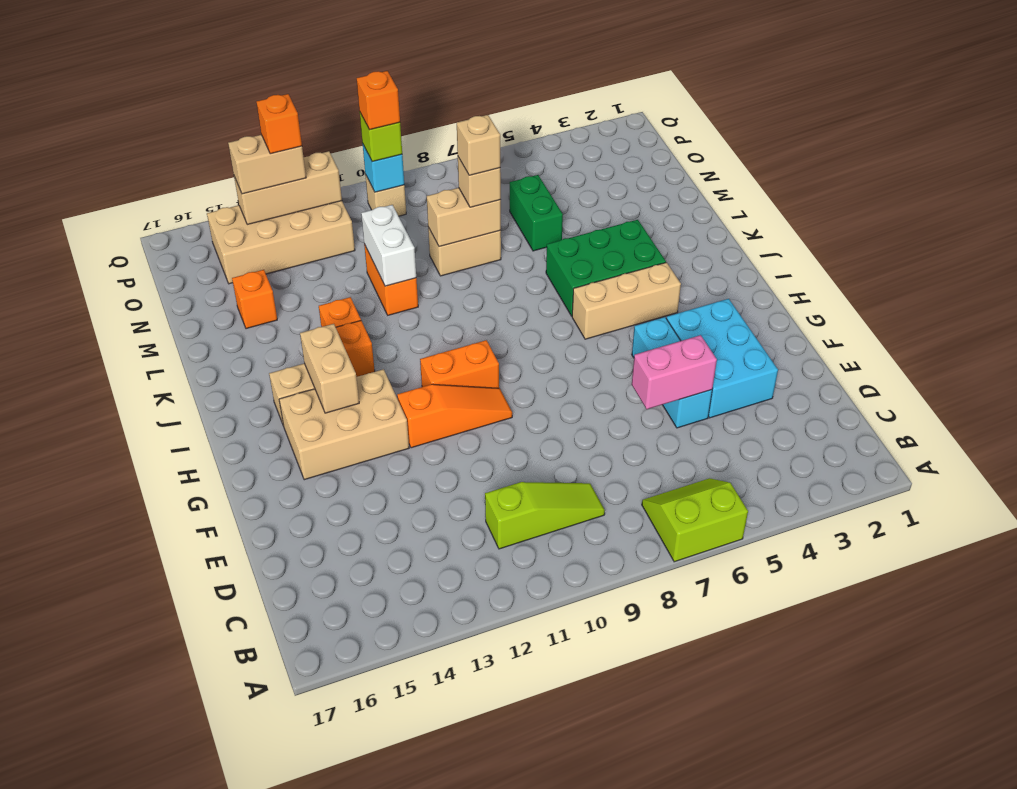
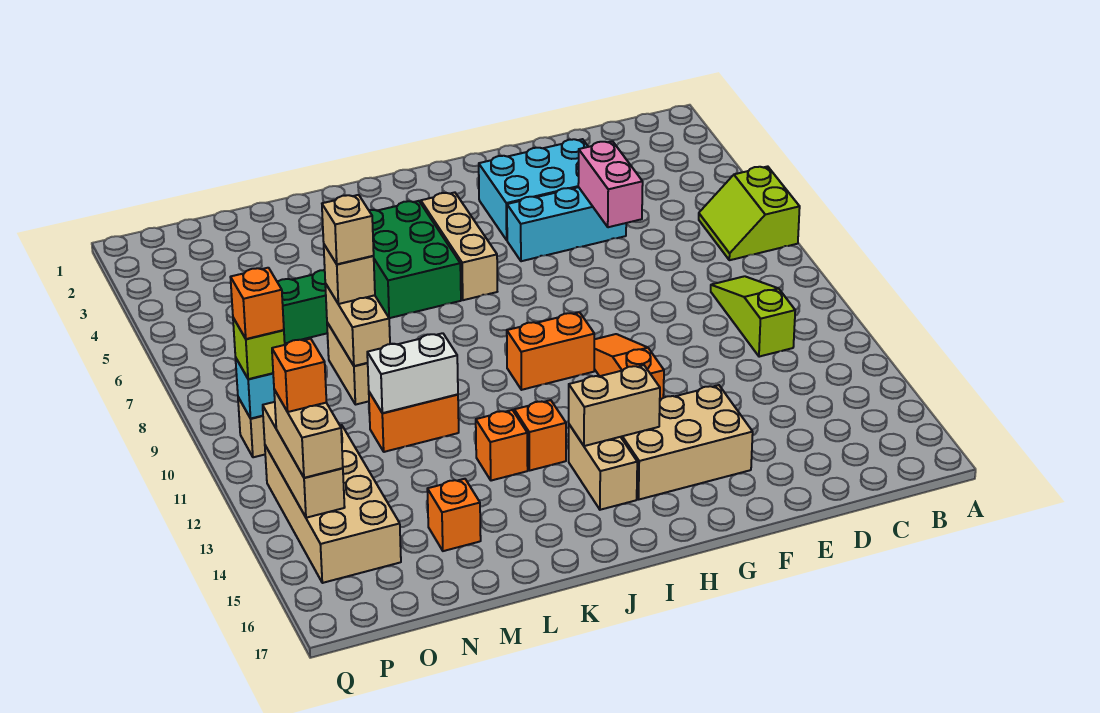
tan brick G13:H15 level 1 -> tan brick F14:H15 level 1
orange brick H10:H11 level 1 -> orange brick H10:I10 level 1

